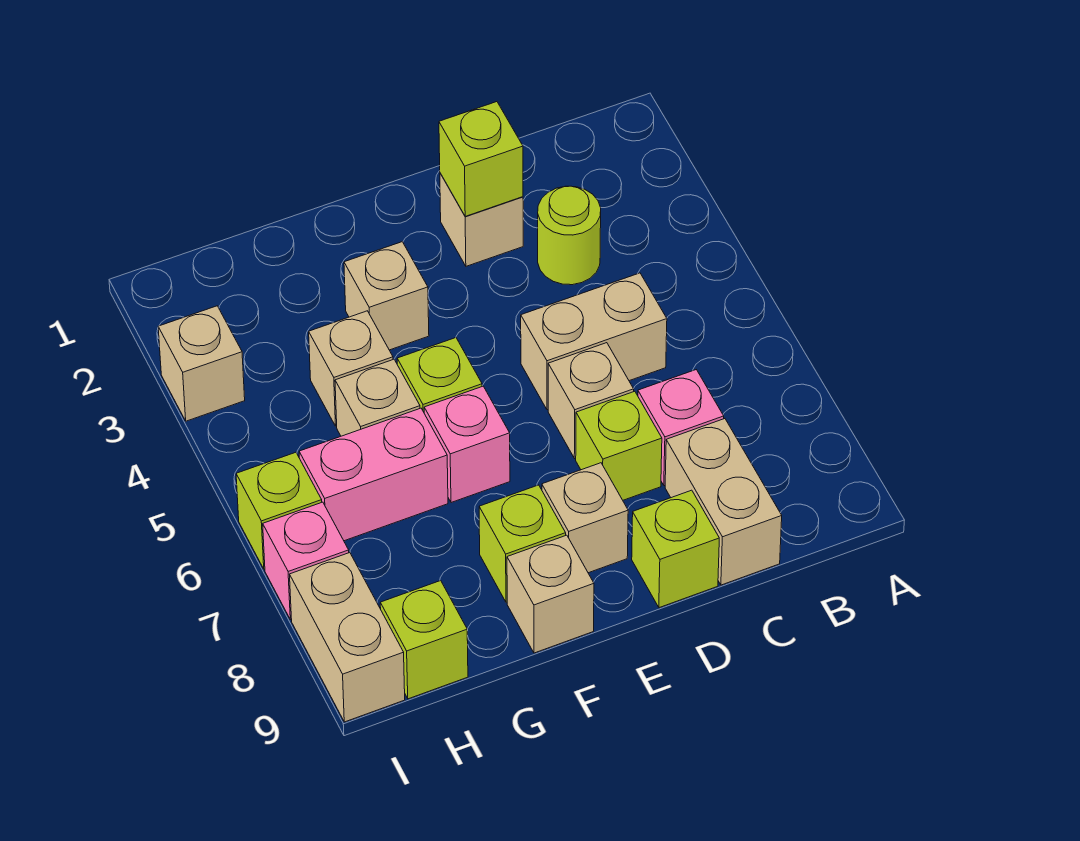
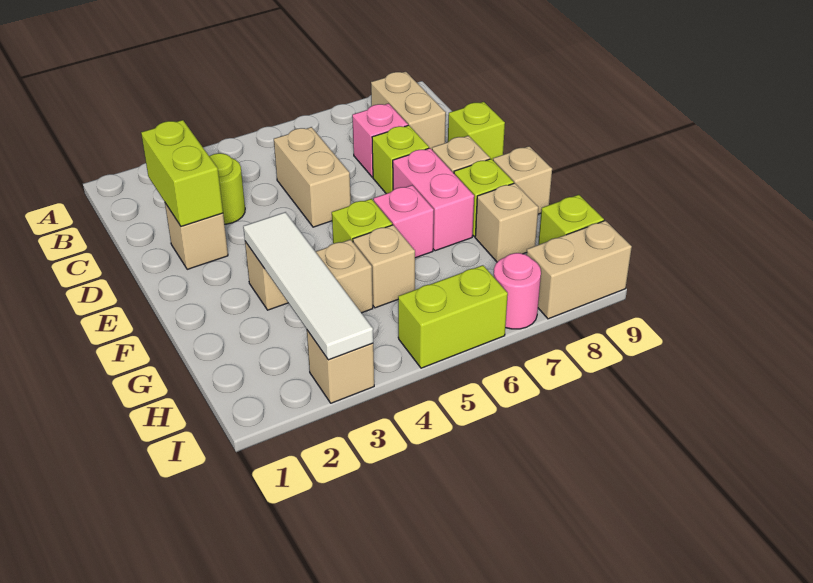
tan brick C8:C9 level 1 -> tan brick B8:C8 level 1
lime brick D2 level 2 -> lime brick C2:D2 level 2
tan brick D6 level 1 -> tan brick G8 level 1
none -> white tile F3:I3 level 2
pink brick G6:H6 level 1 -> pink brick E7:F7 level 1
lime brick I6 level 1 -> lime brick I5:I6 level 1
pink brick I7 level 1 -> pink round brick I7 level 1

